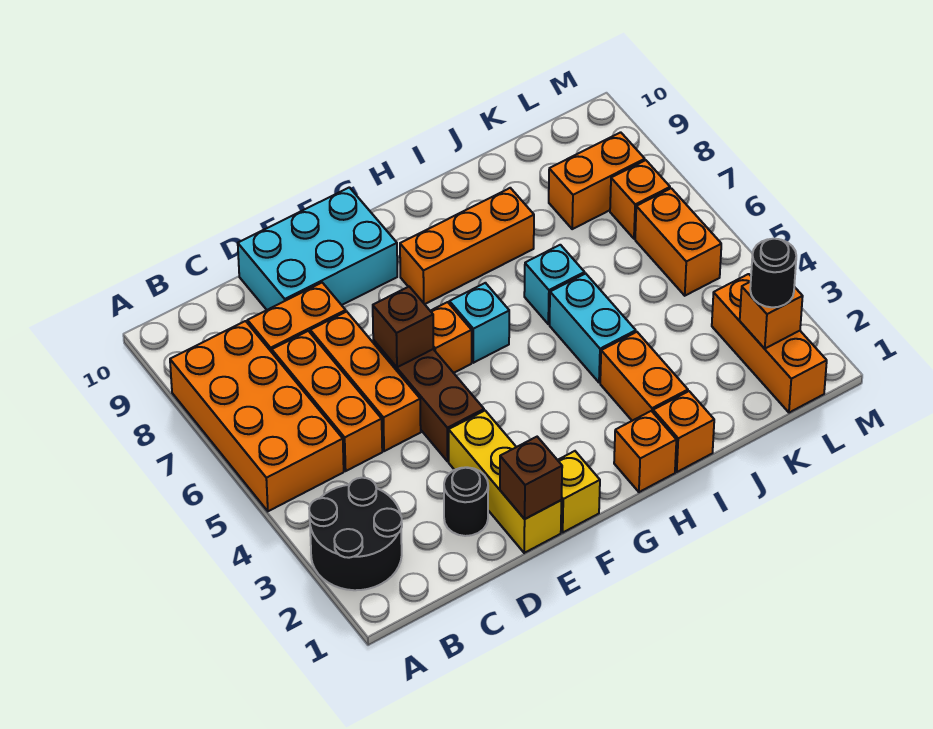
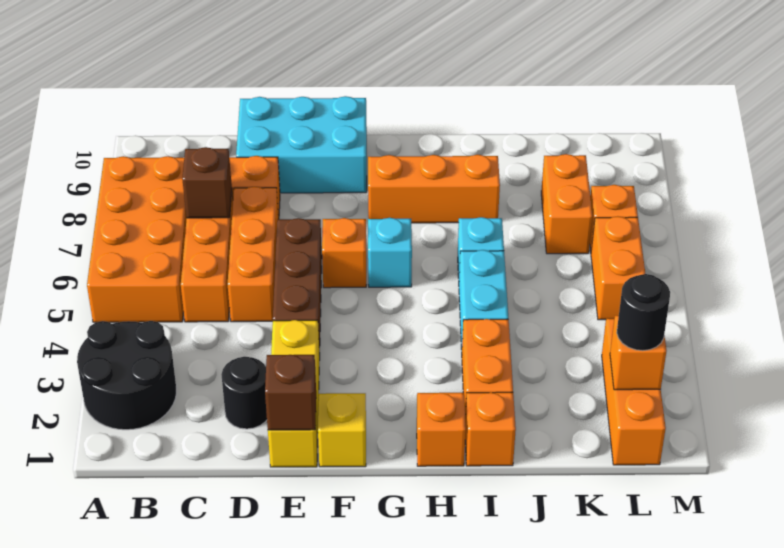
brown brick E6 level 2 -> brown brick C7 level 2
orange brick K8:L8 level 1 -> orange brick K7:K8 level 1

